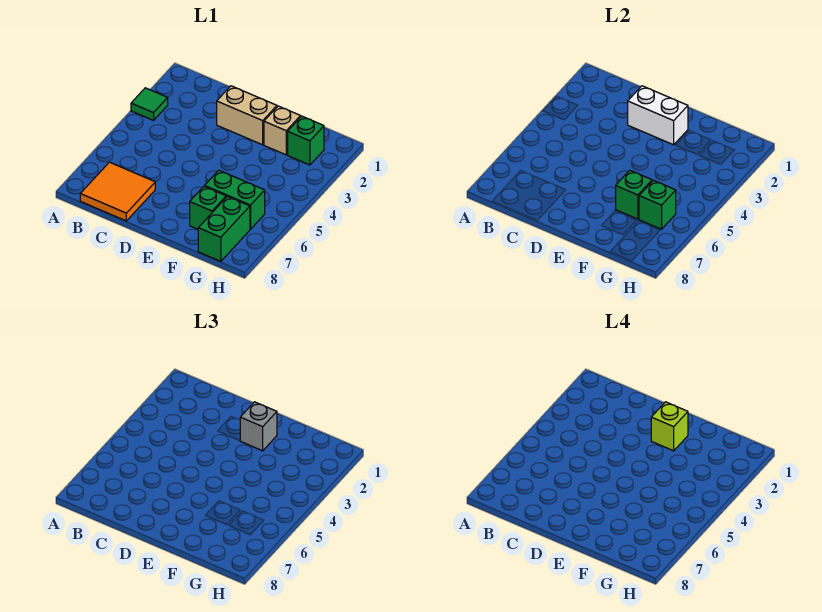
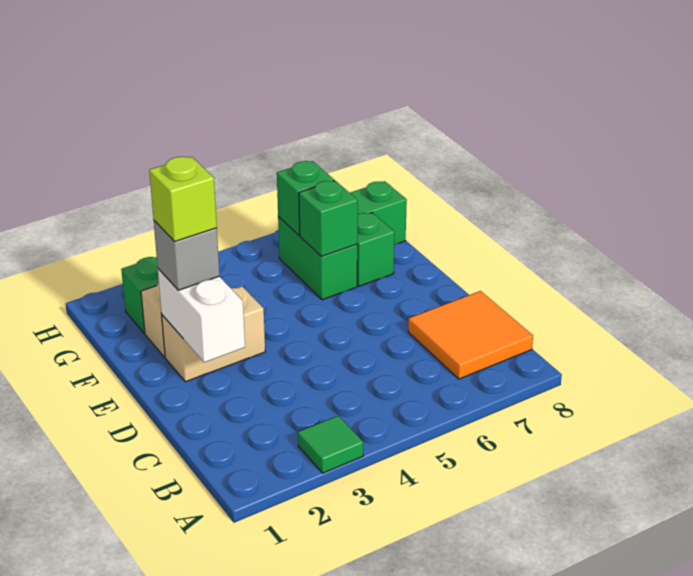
tan brick D2:E2 level 1 -> tan brick E2:E3 level 1

